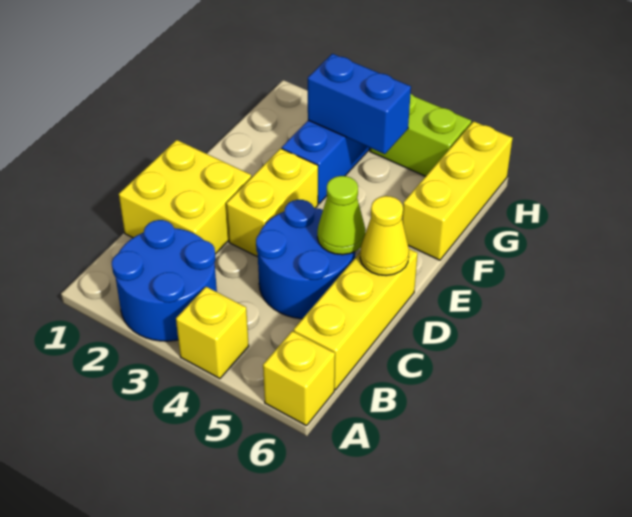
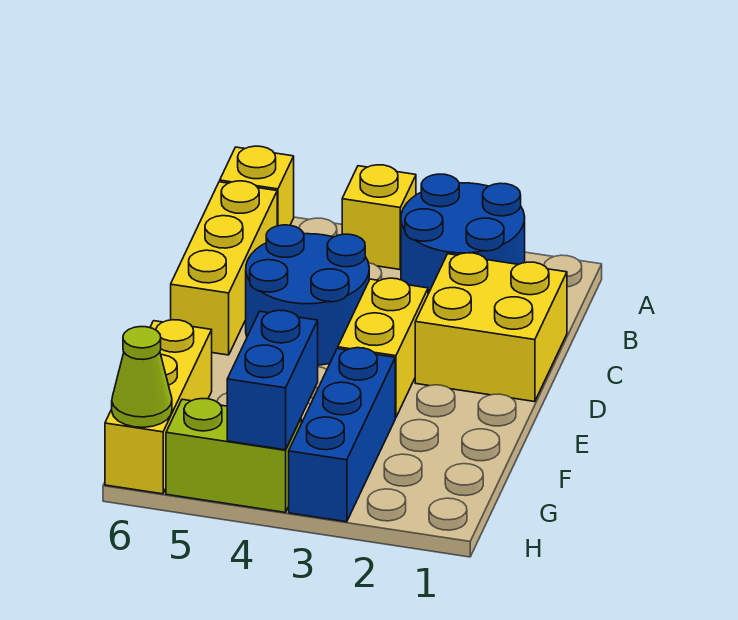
lime cone D5 level 2 -> lime cone H6 level 2
yellow cone D6 level 2 -> none
blue brick G3:G4 level 2 -> blue brick G4:H4 level 2

